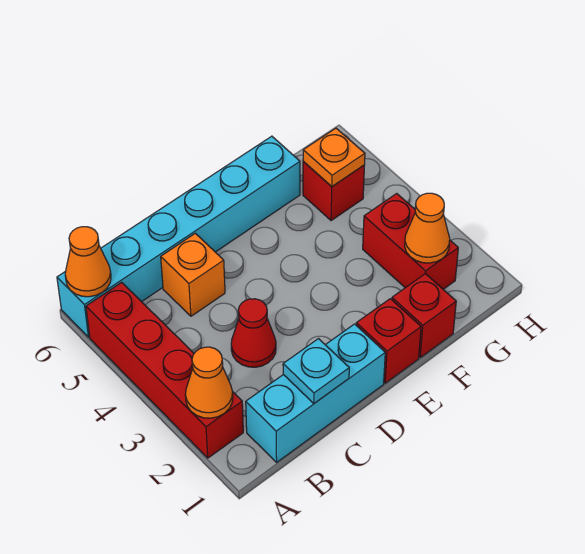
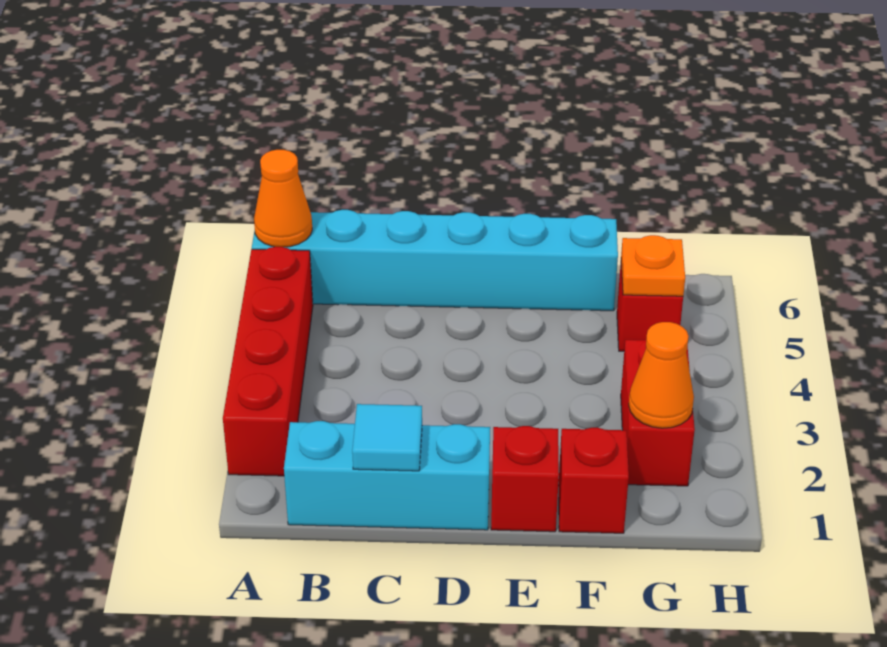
orange cone A2 level 2 -> none
cyan plate C1 level 2 -> cyan tile C1 level 2
red cone C3 level 1 -> none
orange brick C5 level 1 -> none

